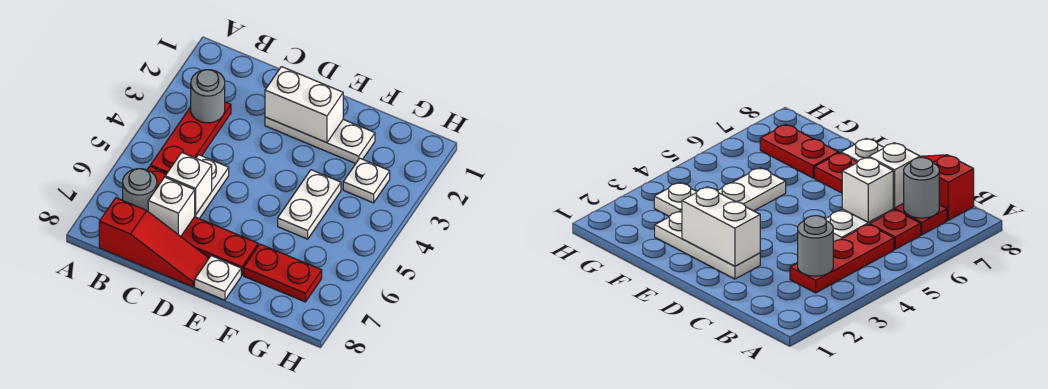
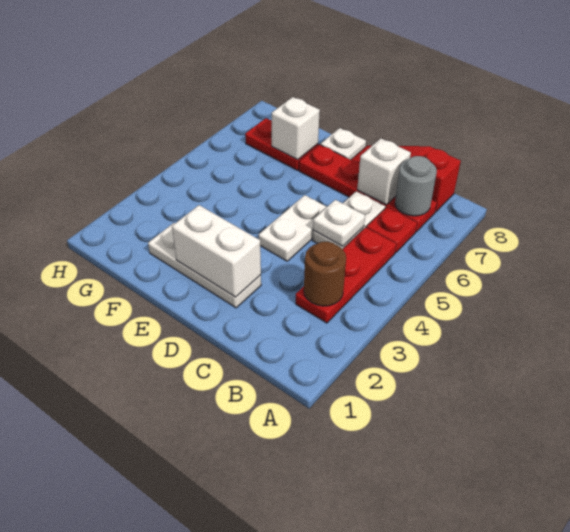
grey round brick B3 level 2 -> brown round brick B3 level 2
white brick C6 level 2 -> white brick F7 level 2
white plate F4:F5 level 1 -> white plate D4:D5 level 1
white plate G3 level 1 -> white plate C5 level 2

